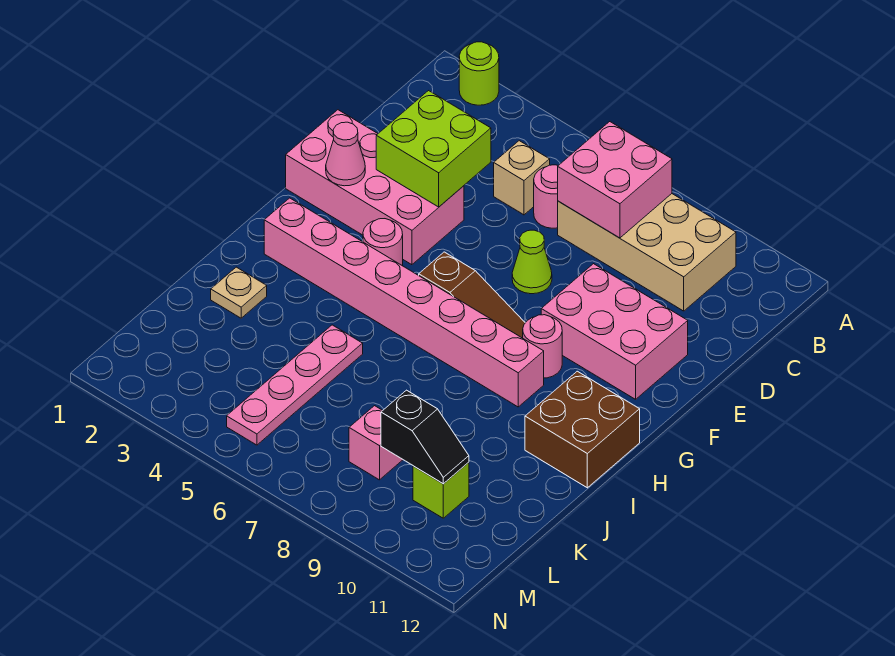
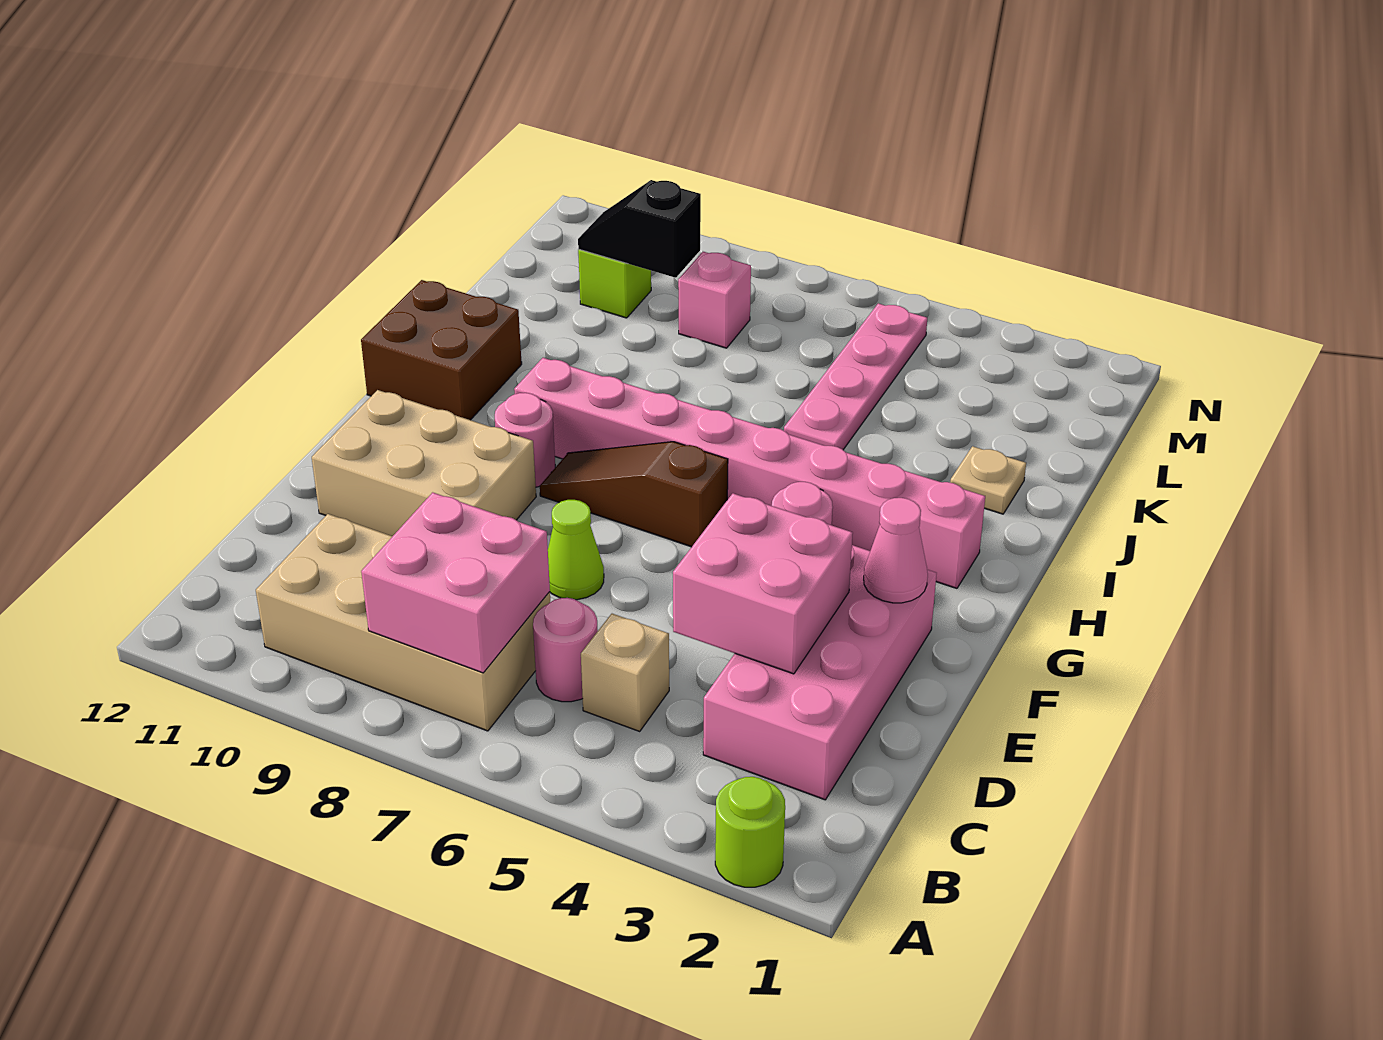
lime brick D3:E4 level 2 -> pink brick D3:E4 level 2
pink brick E1:F4 level 1 -> pink brick C2:F3 level 1
pink brick E9:F11 level 1 -> tan brick E9:F11 level 1

